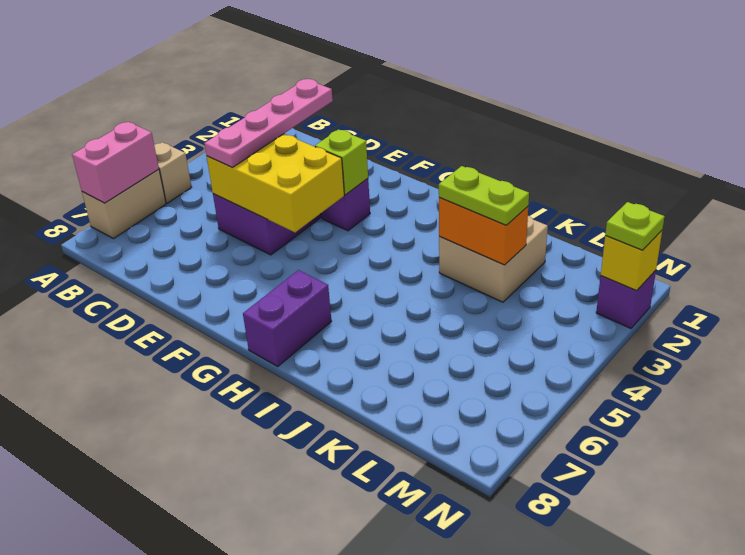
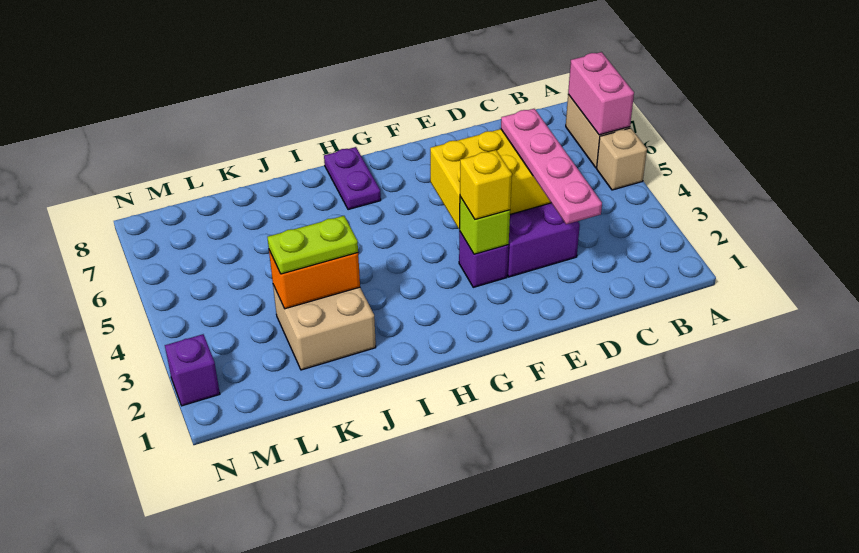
purple brick H7:H8 level 1 -> purple plate H7:H8 level 1
yellow brick N2 level 2 -> yellow brick F3 level 3
lime plate N2 level 3 -> none

